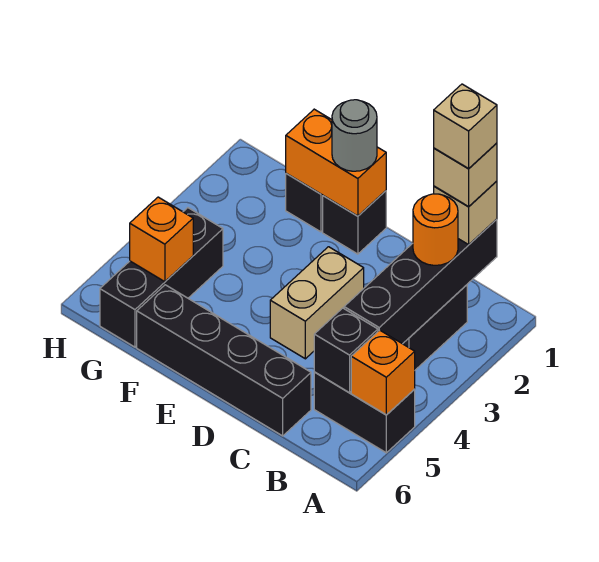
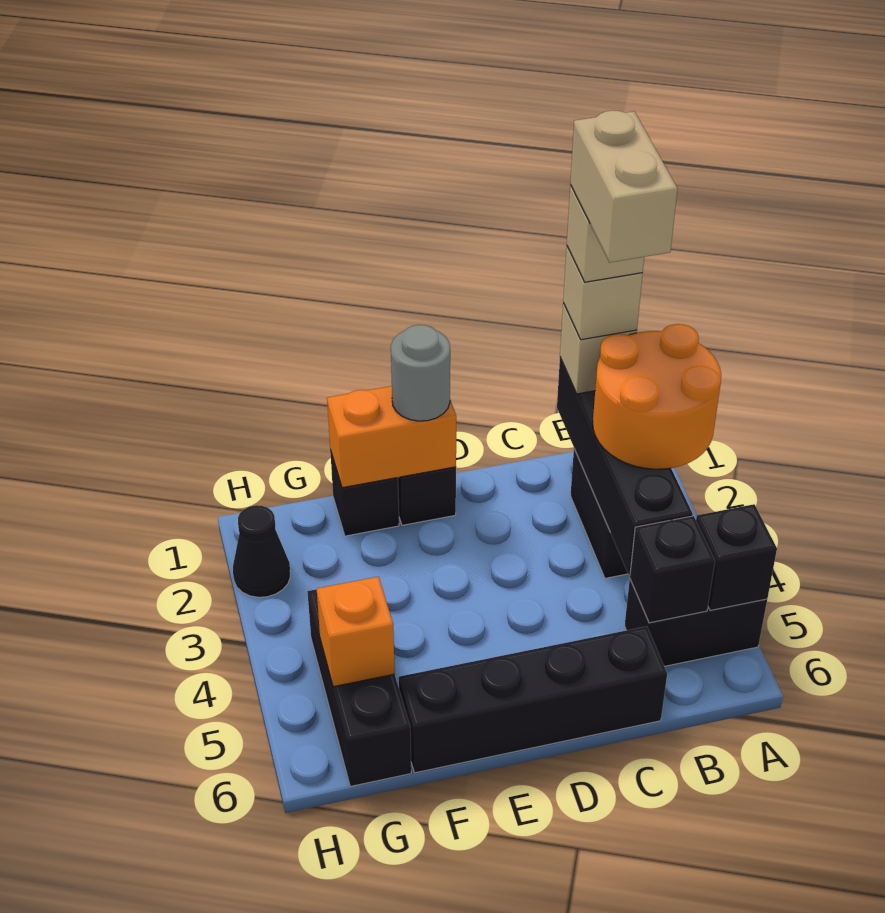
orange brick A5 level 2 -> black brick A5 level 2
orange round brick B2 level 3 -> orange round brick A2:B3 level 3
tan brick D3:D4 level 1 -> tan brick B1:B2 level 6
none -> black cone H2 level 1

